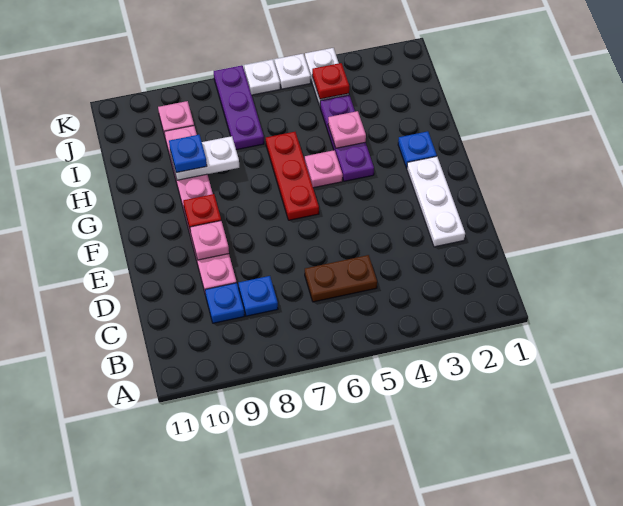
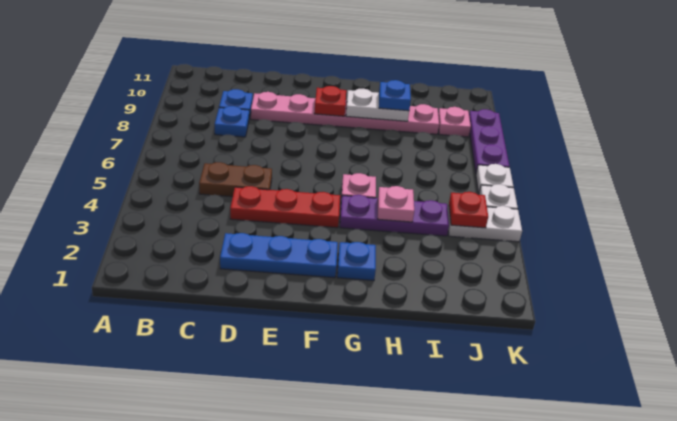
brown plate C5:C6 level 1 -> brown plate C5:D5 level 1
white plate D2:F2 level 1 -> blue plate D2:F2 level 1
pink plate E9 level 2 -> none
red plate F6:H6 level 1 -> red plate D4:F4 level 1
white plate H8:H9 level 2 -> white plate G9:H9 level 2
purple plate I7:K7 level 1 -> purple plate K7:K9 level 1

